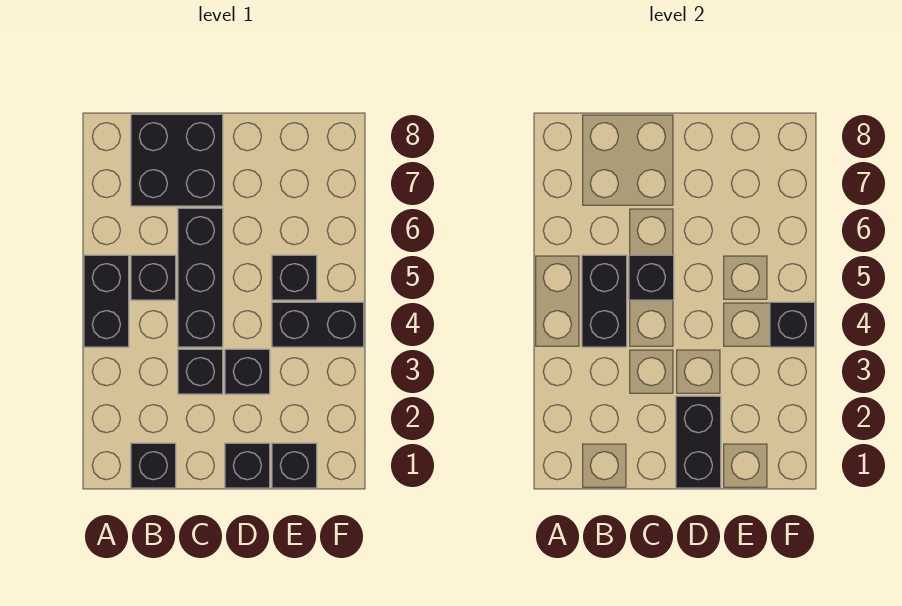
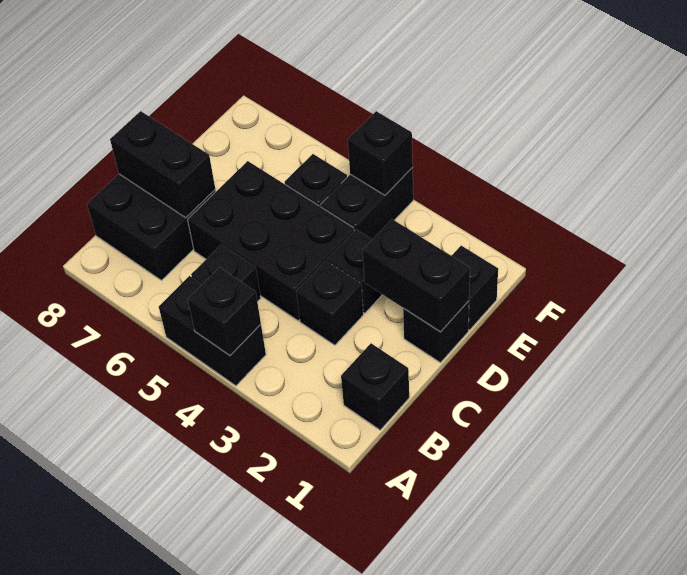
black brick B4:B5 level 2 -> black brick C7:C8 level 2
black brick C4:C6 level 1 -> black brick C4:D6 level 1
black brick C5 level 2 -> black brick A4 level 2

